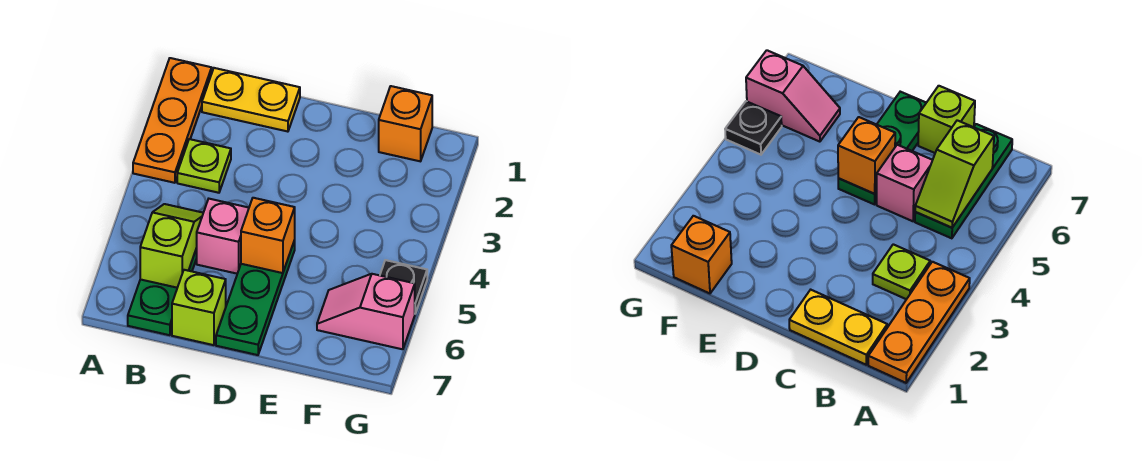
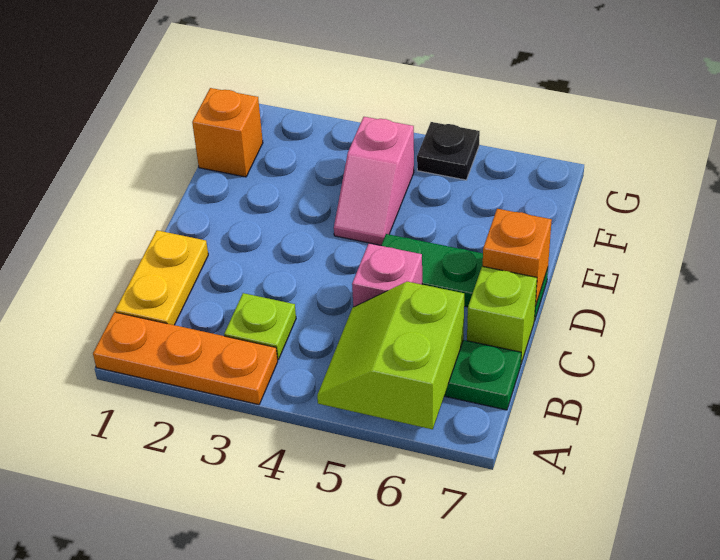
lime slope B5:B6 level 2 top 6 -> lime slope A5:B6 level 2 top 6
orange brick D5 level 2 -> orange brick D7 level 2
pink slope F6:G6 level 1 top G -> pink slope E4:F4 level 1 top F

